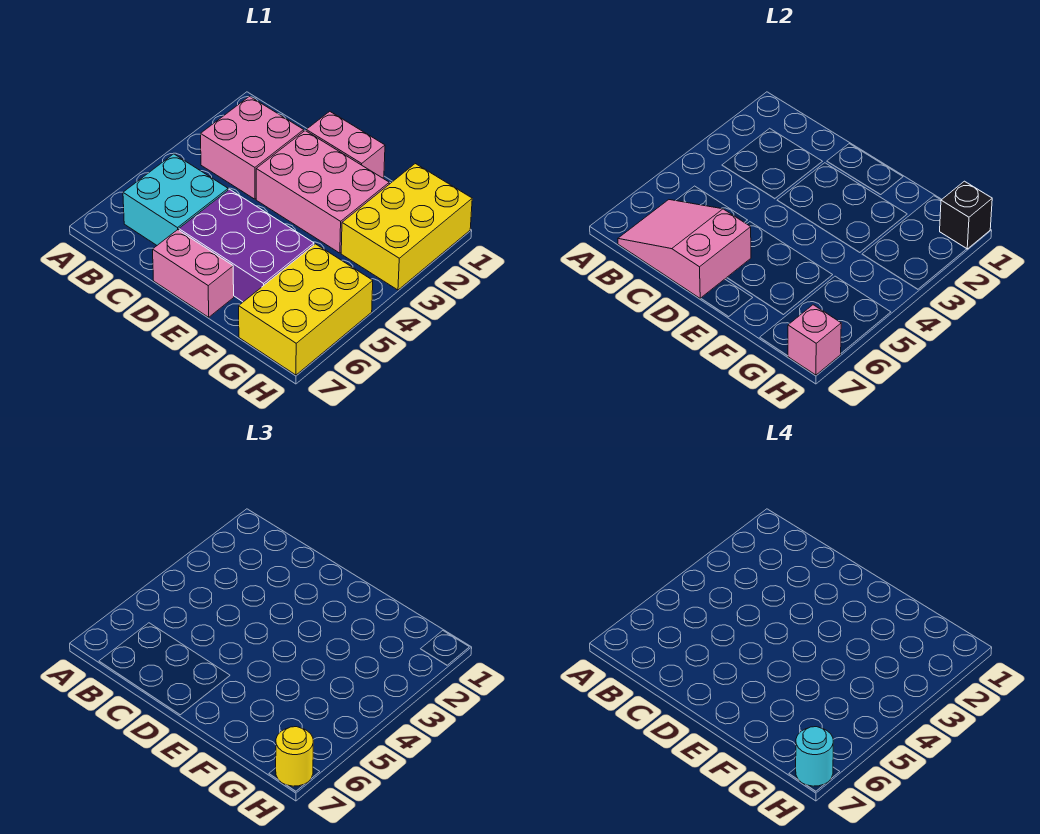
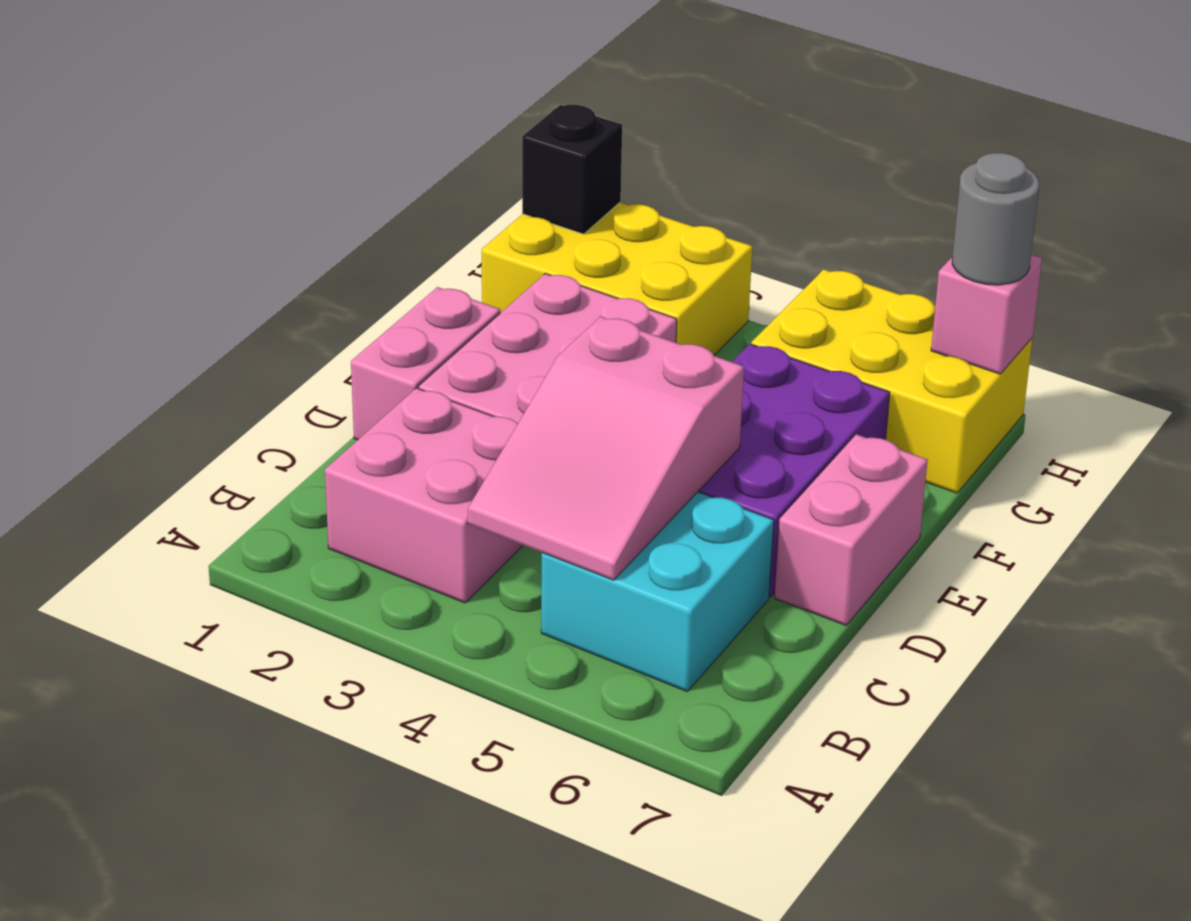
pink slope B6:D7 level 2 top D -> pink slope B4:D5 level 2 top D
yellow round brick H7 level 3 -> grey round brick H7 level 3
cyan round brick H7 level 4 -> none

